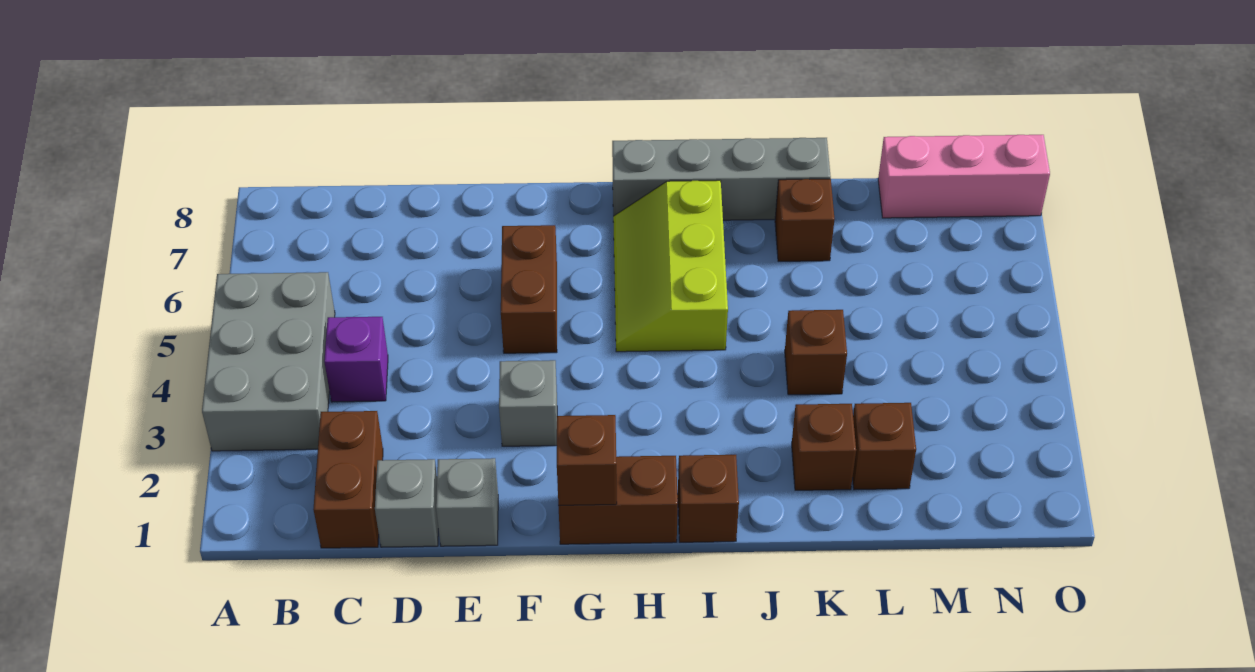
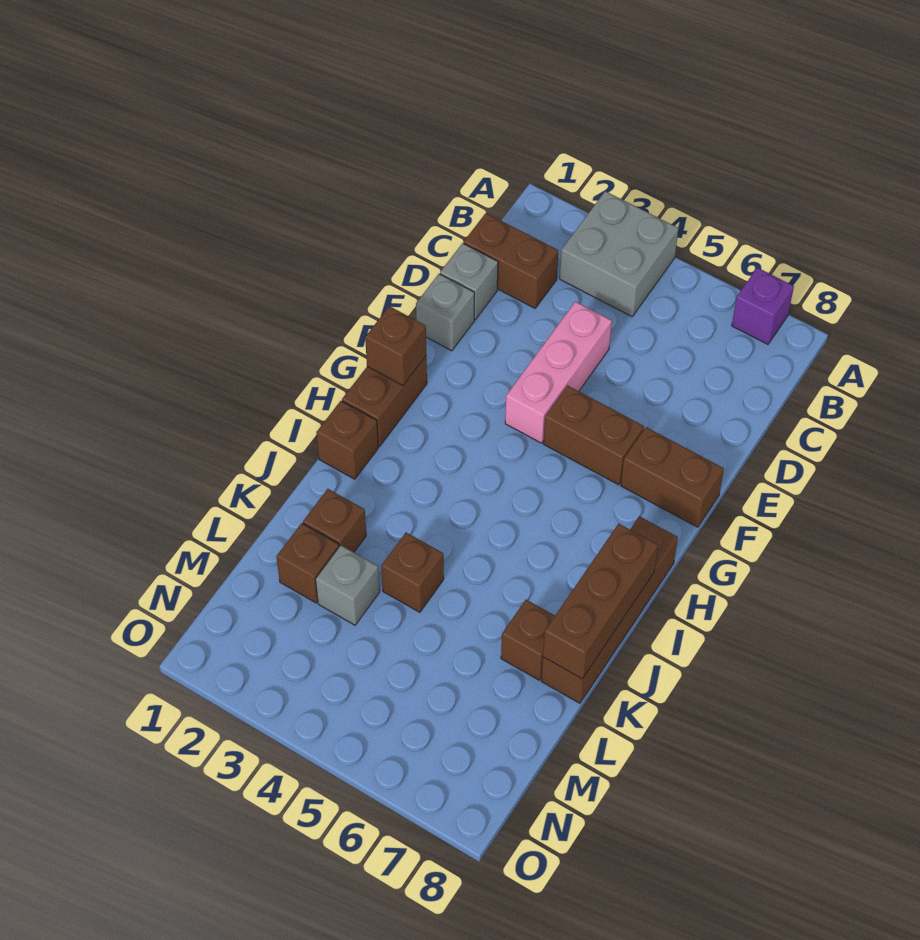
grey brick A3:B5 level 1 -> grey brick A3:B4 level 1
purple brick C4 level 1 -> purple brick A7 level 1
grey brick F3 level 1 -> grey brick L3 level 1
none -> brown brick F7:F8 level 1
lime slope H5:I7 level 1 top I -> none
grey brick H8:K8 level 1 -> brown brick H8:K8 level 1
none -> brown brick I8:K8 level 2
pink brick M8:O8 level 1 -> pink brick D4:F4 level 1

